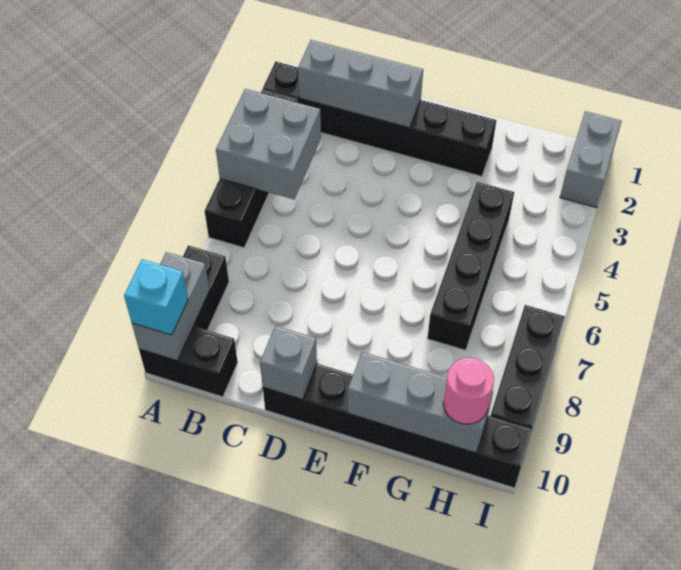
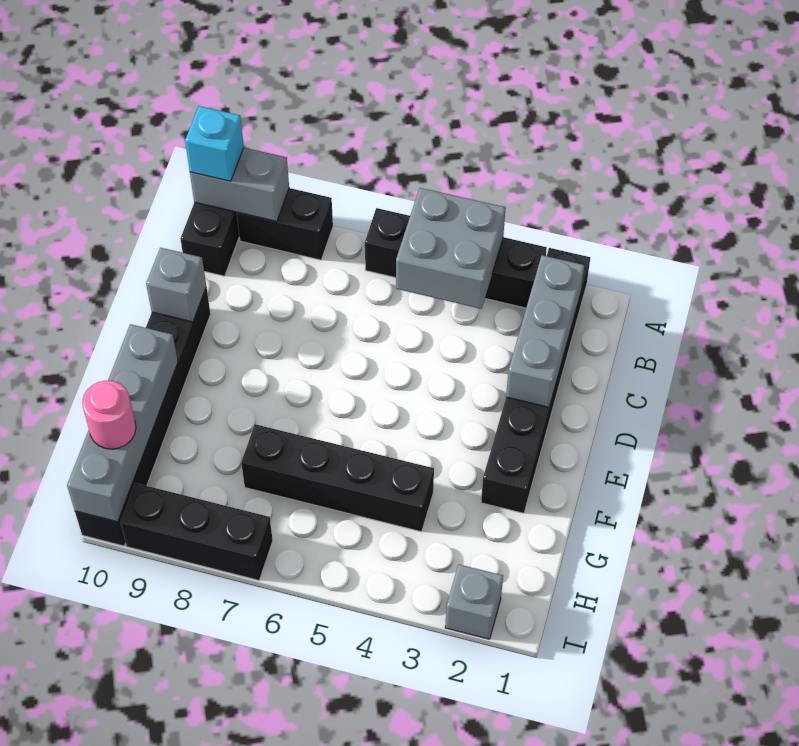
grey brick F10:H10 level 2 -> grey brick F10:I10 level 2
grey brick I1:I2 level 1 -> grey brick I2 level 1

